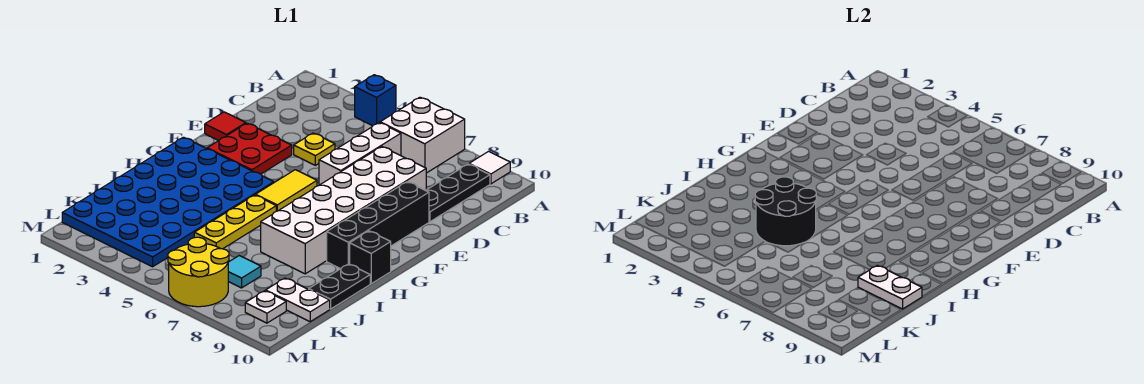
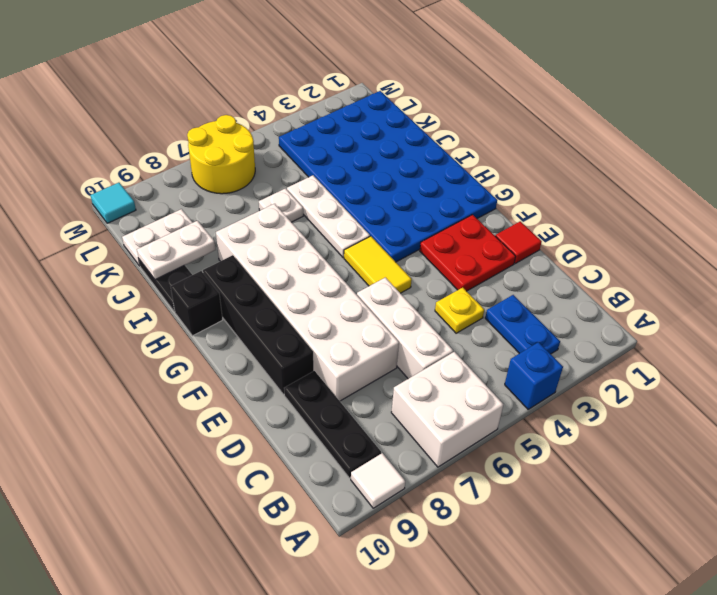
none -> blue plate B3:C3 level 1
yellow plate H5:J5 level 1 -> white plate H5:J5 level 1
black round brick I4:J5 level 2 -> none
cyan tile K7 level 1 -> cyan tile M10 level 1
white plate L9 level 1 -> white plate J6 level 1

